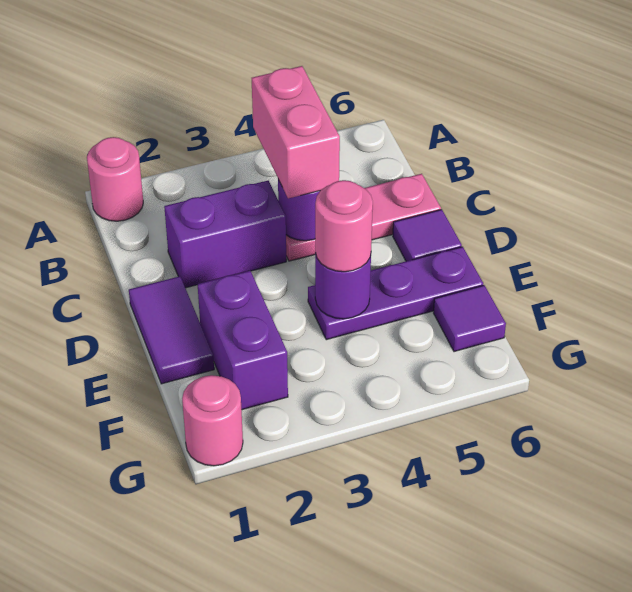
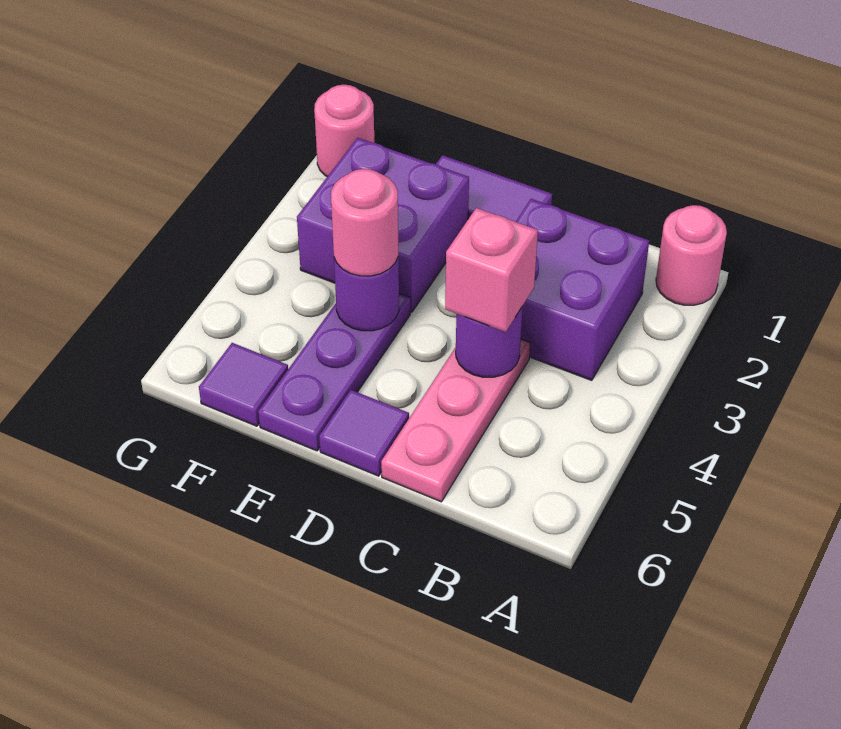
pink brick B4:C4 level 3 -> pink brick C4 level 3
purple brick C2:C3 level 1 -> purple brick B2:C3 level 1
purple brick E2:F2 level 1 -> purple brick E2:F3 level 1

